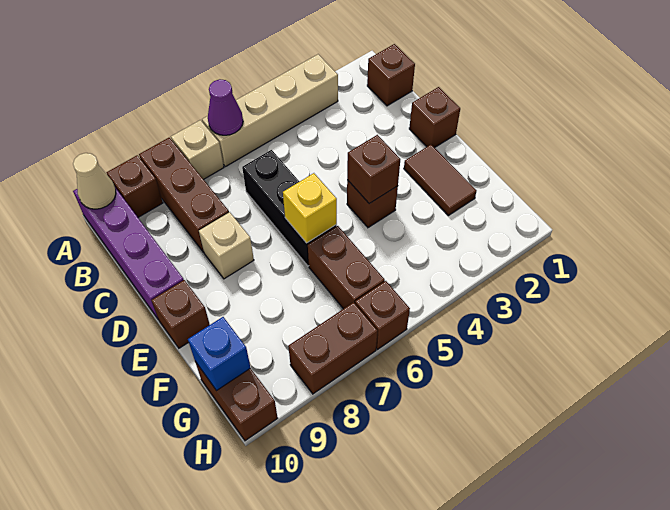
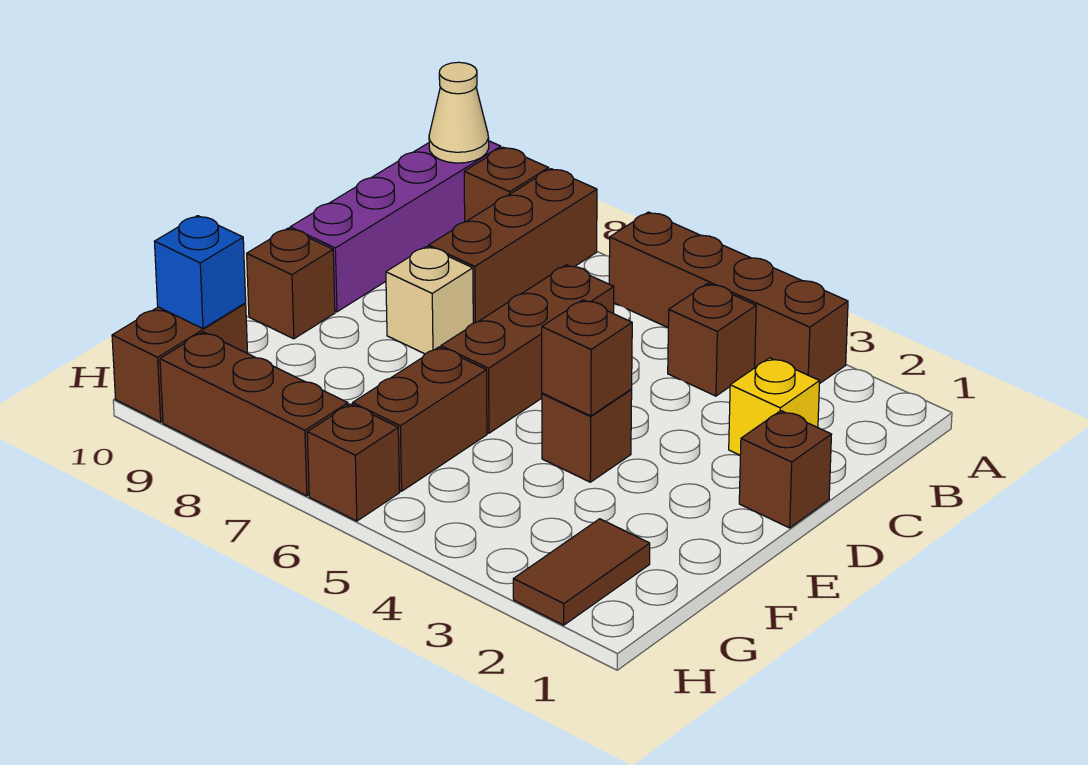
tan brick A3:A6 level 1 -> brown brick A3:A6 level 1
purple cone A6 level 2 -> none
tan brick A7 level 1 -> none
brown brick B1 level 1 -> brown brick B4 level 1
black brick C6:E6 level 1 -> brown brick C6:E6 level 1
brown tile E2:F2 level 1 -> brown tile G2:H2 level 1
yellow brick E6 level 2 -> yellow brick C2 level 1
brown brick H7:H8 level 1 -> brown brick H7:H9 level 1

